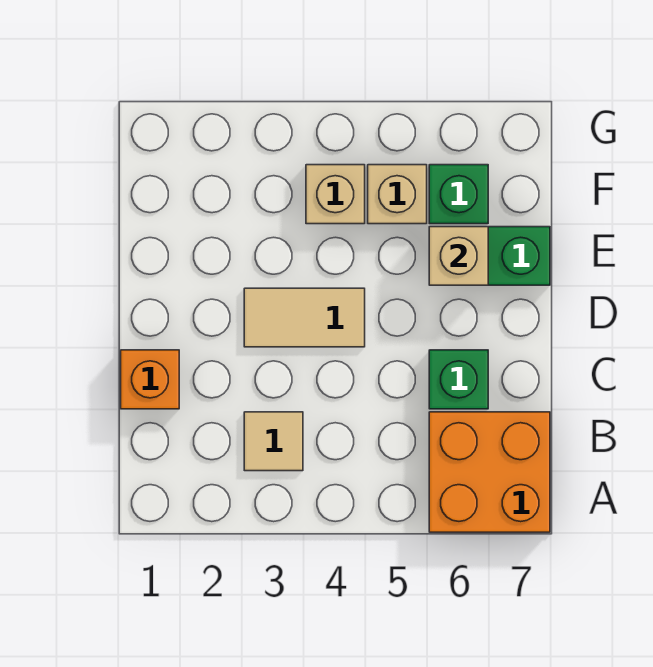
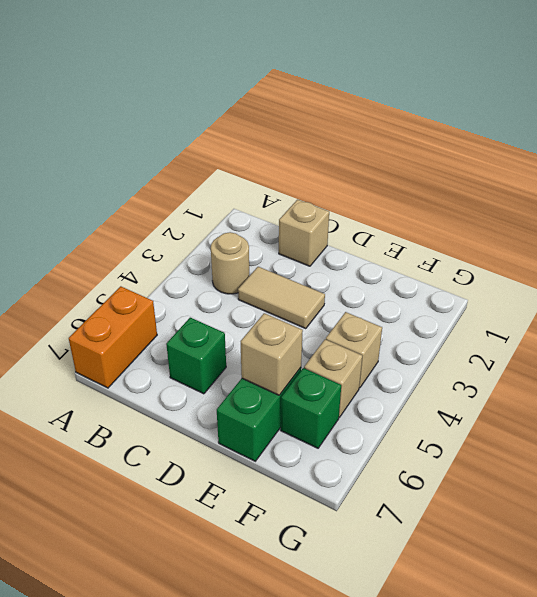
orange brick A6:B7 level 1 -> orange brick A6:A7 level 1
tan tile B3 level 1 -> tan round brick B3 level 1
orange brick C1 level 1 -> tan brick C1 level 1
tan tile D3:D4 level 1 -> tan tile C3:D3 level 1

